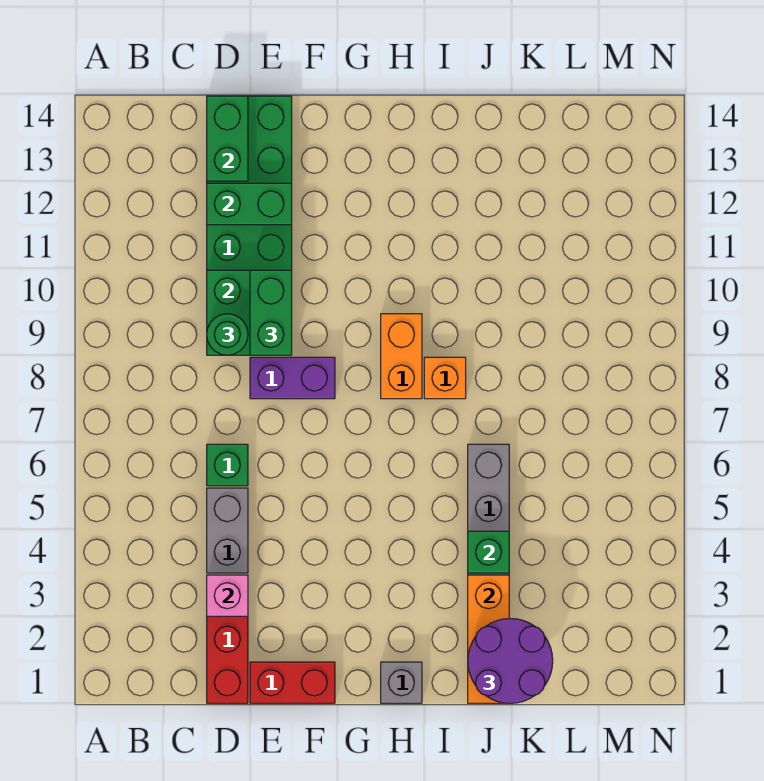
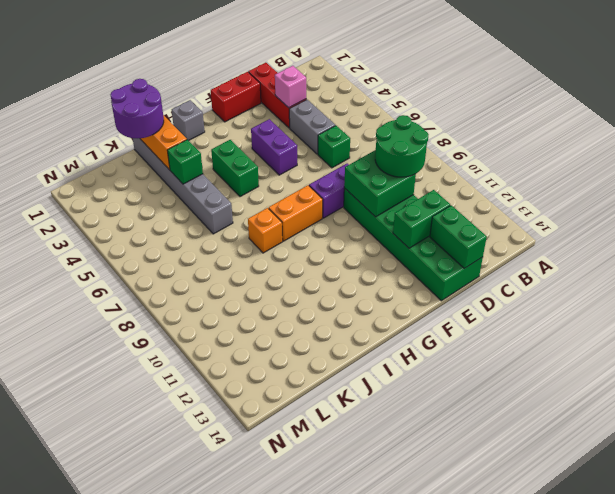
green round brick D9 level 3 -> green round brick C9:D10 level 3
green brick E9:E10 level 3 -> green brick H4:H5 level 1
none -> purple brick F4:F5 level 1
orange brick H8:H9 level 1 -> orange brick G8:H8 level 1

